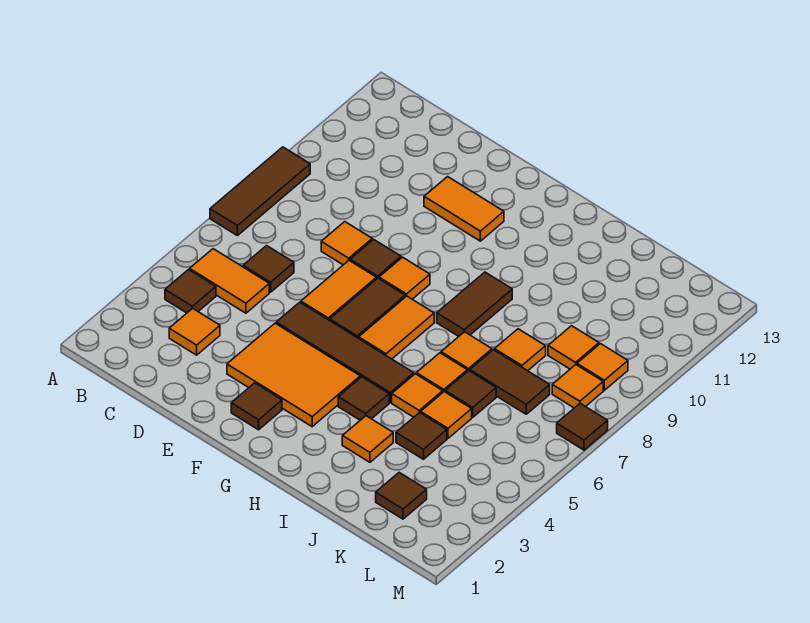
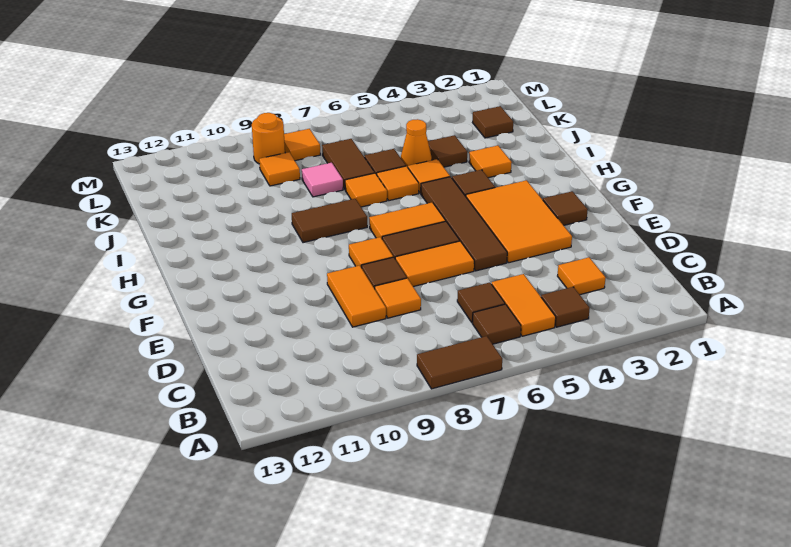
brown tile A7:A9 level 1 -> brown tile A7:A8 level 1
orange tile E11:F11 level 1 -> orange tile D9:E9 level 1
orange tile J5 level 1 -> orange cone J5 level 1
orange tile J8 level 1 -> pink tile J8 level 1
orange tile L9 level 1 -> orange round brick L9 level 1
brown tile M7 level 1 -> brown tile B6 level 1

